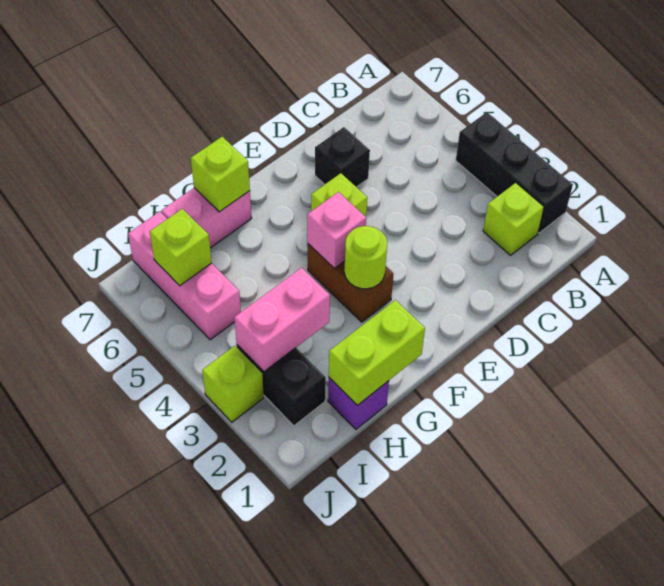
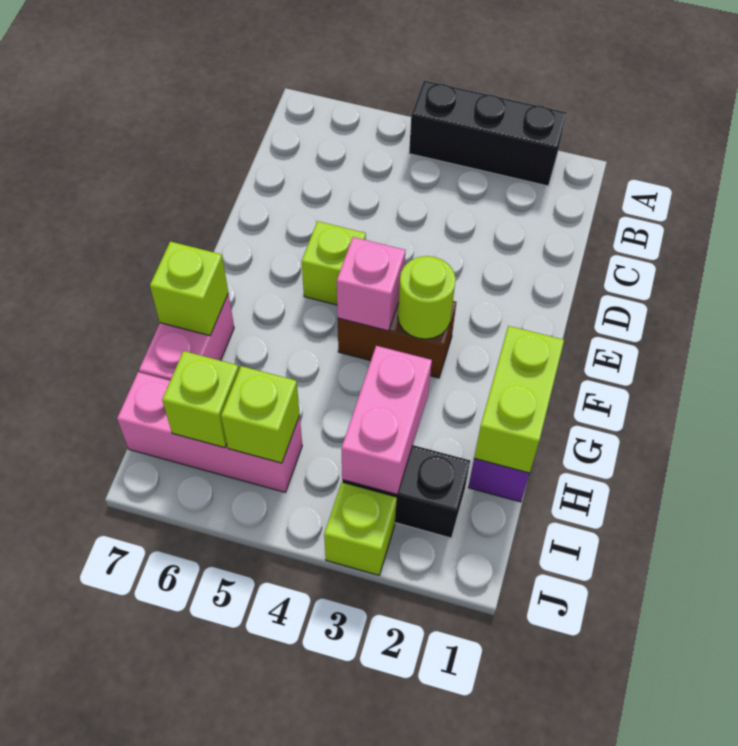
lime brick B2 level 1 -> lime brick I5 level 2
black brick D6 level 1 -> none

